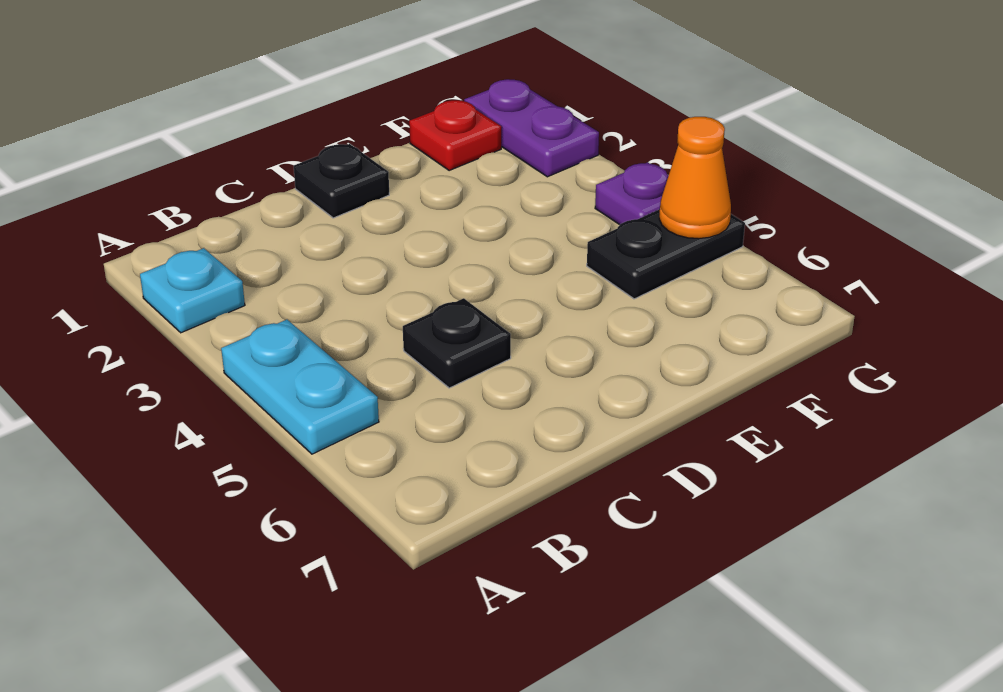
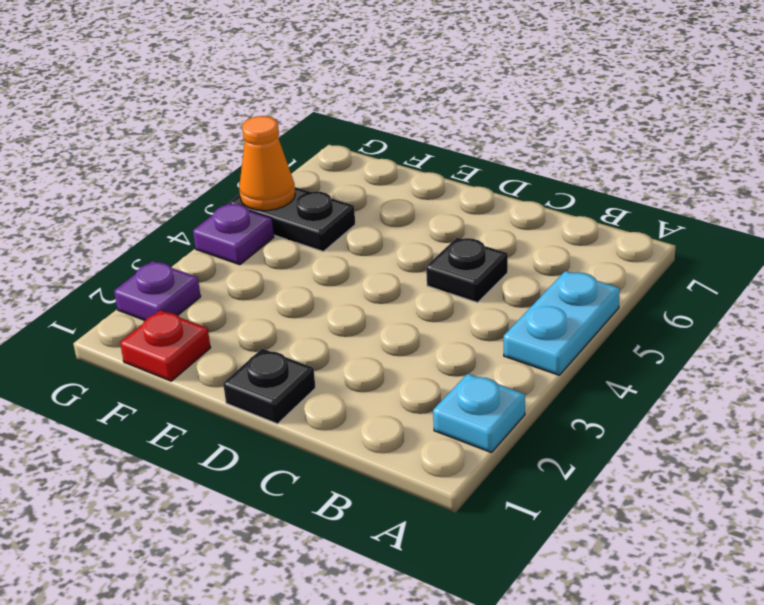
purple plate G1:G2 level 1 -> purple plate G2 level 1

